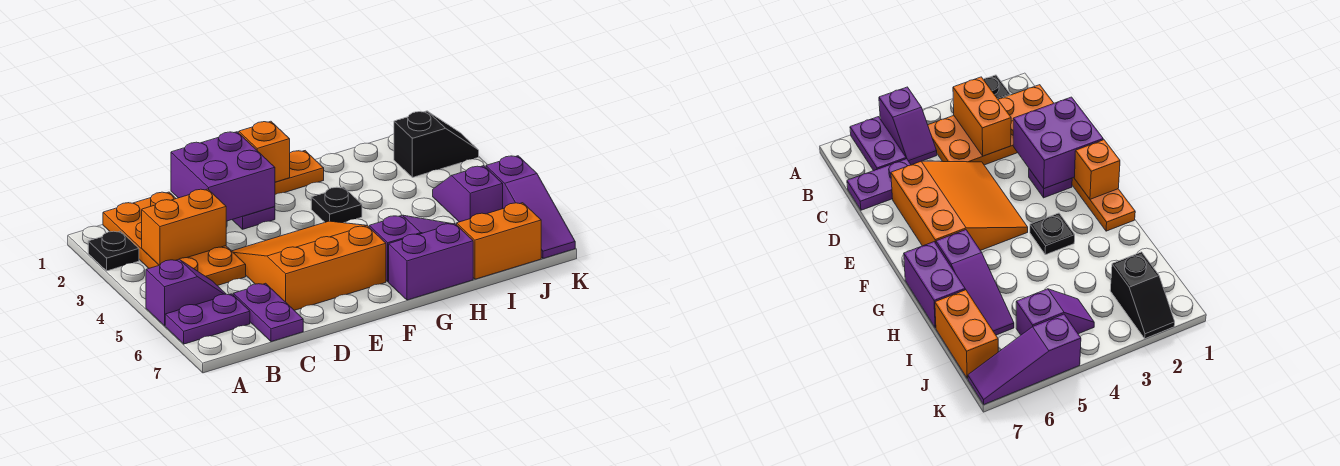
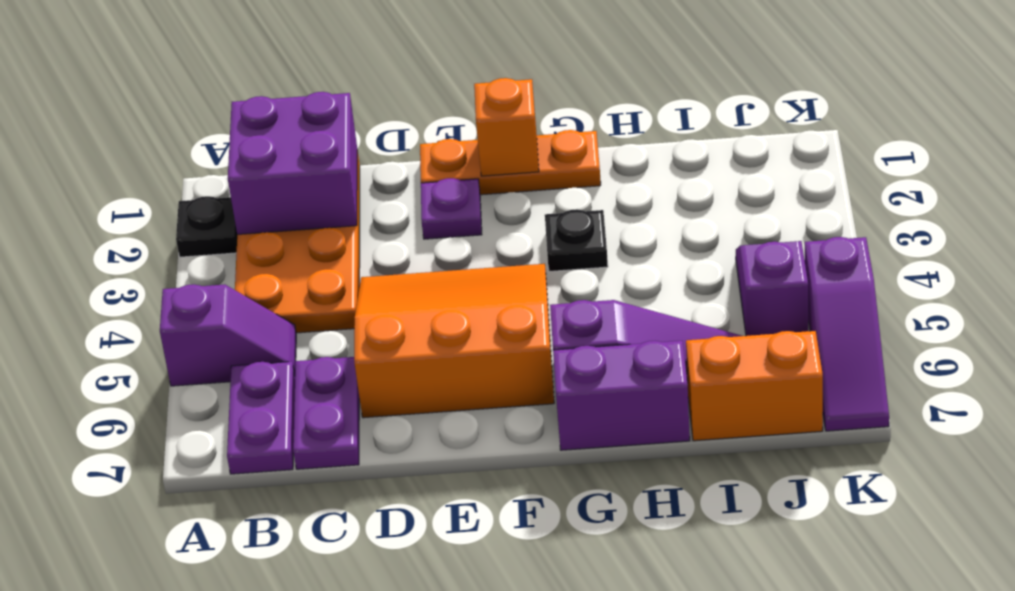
purple plate A6:B6 level 1 -> purple plate B6:B7 level 1
orange brick B3:C3 level 2 -> none
purple brick D1:E2 level 2 -> purple brick B1:C2 level 2
black slope J2:K2 level 1 top J -> none

